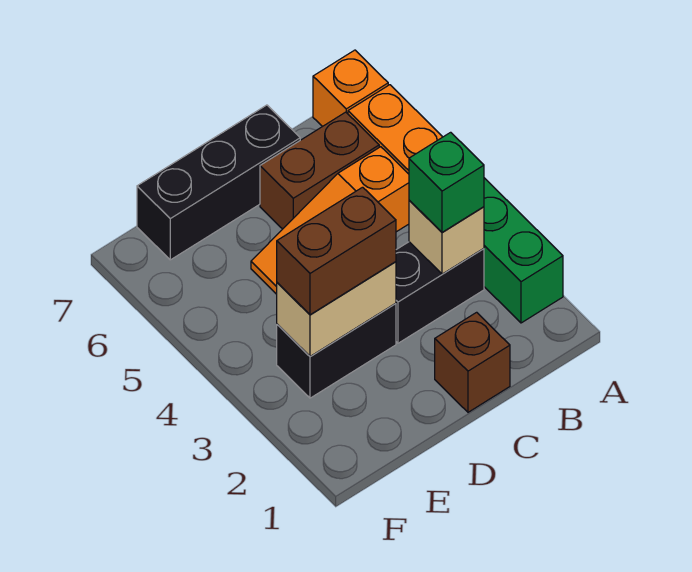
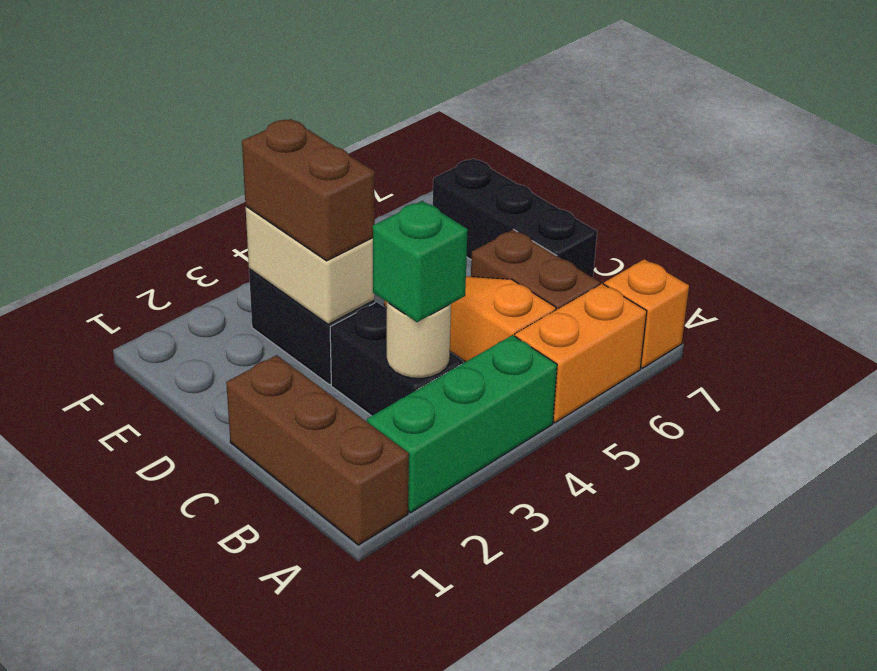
tan brick B3 level 2 -> tan round brick B3 level 2
brown brick C1 level 1 -> brown brick A1:C1 level 1

